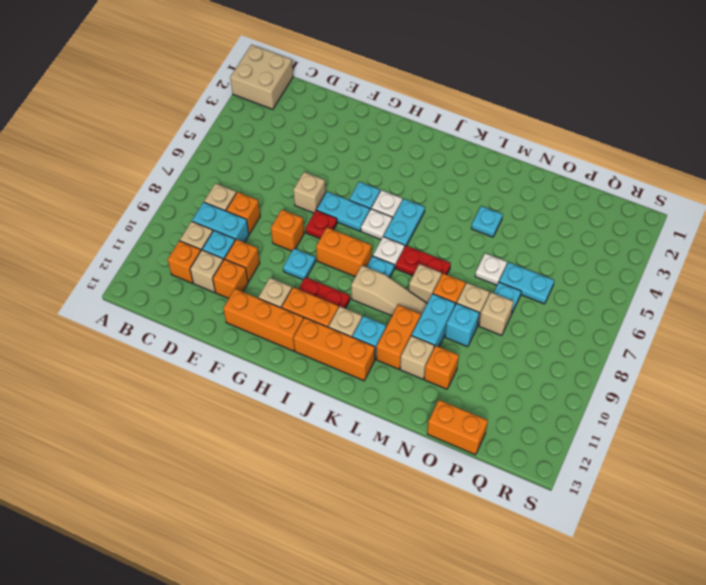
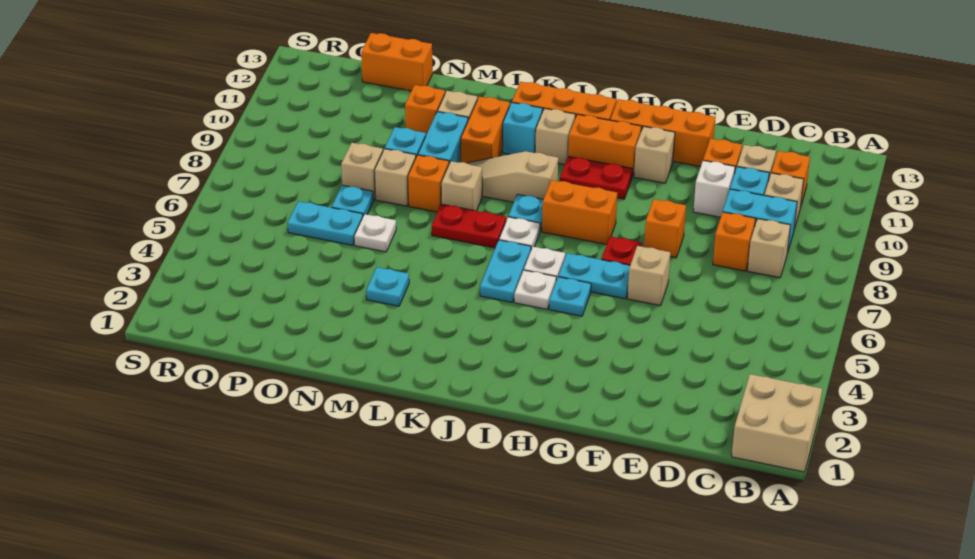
orange brick E10 level 1 -> white brick E10 level 1
cyan plate G9 level 1 -> none

